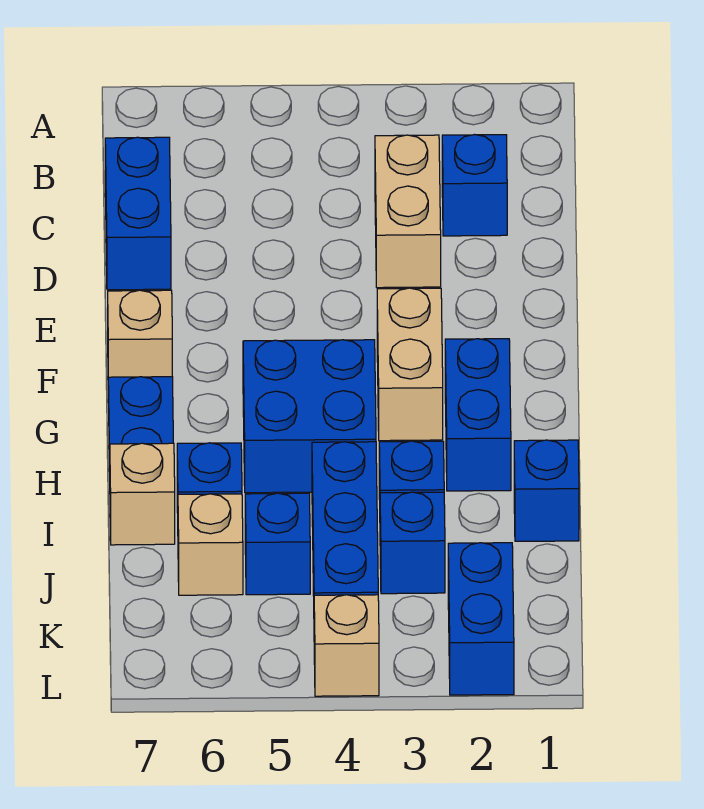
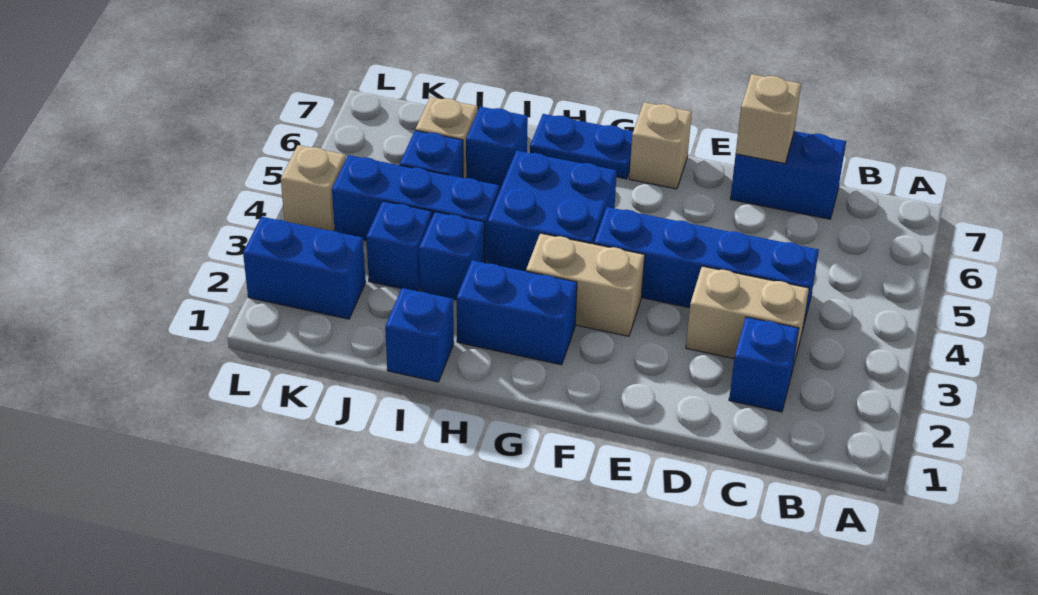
none -> blue brick C4:F4 level 1
tan brick I7 level 1 -> tan brick D7 level 2

